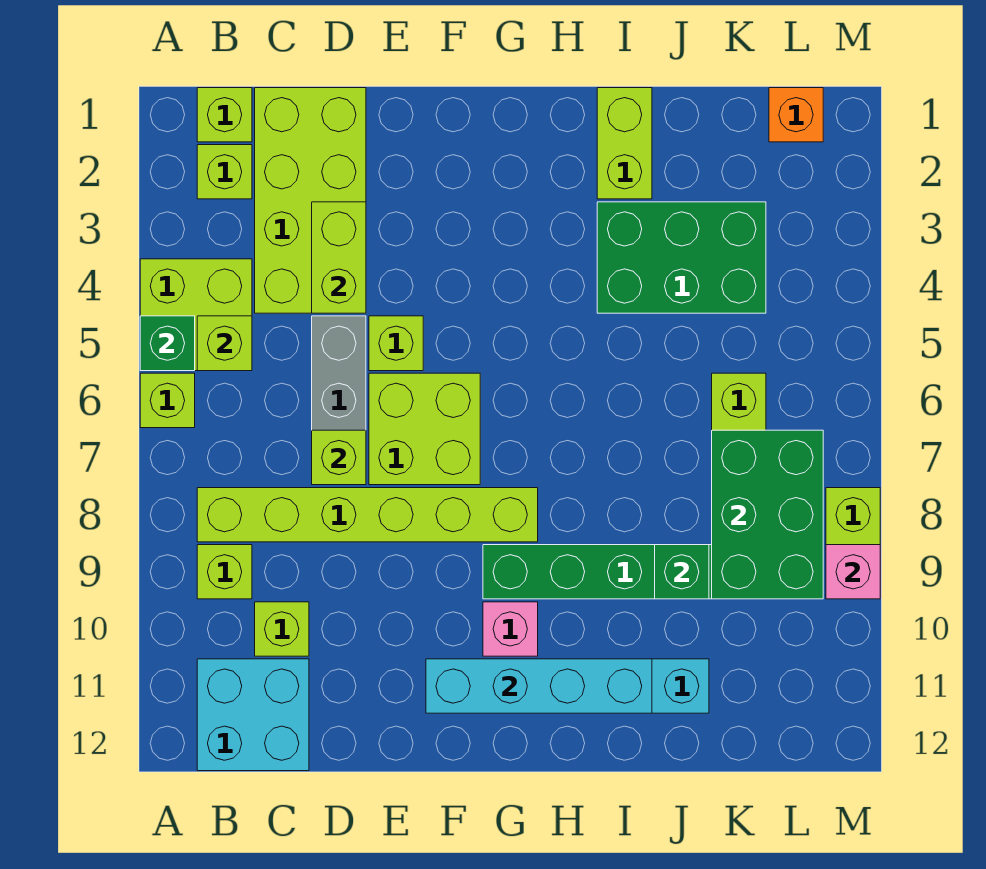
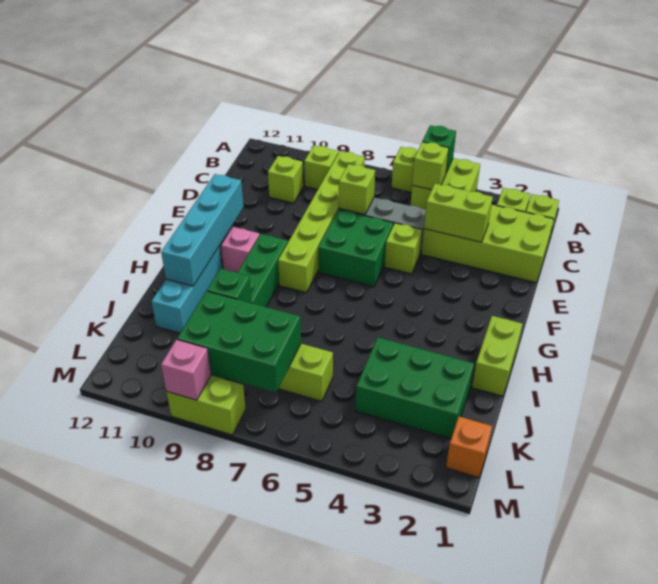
cyan brick B11:C12 level 1 -> none
lime brick E6:F7 level 1 -> green brick E6:F7 level 1
lime brick I1:I2 level 1 -> lime brick H1:I1 level 1
green brick I3:K4 level 1 -> green brick J2:K4 level 1

